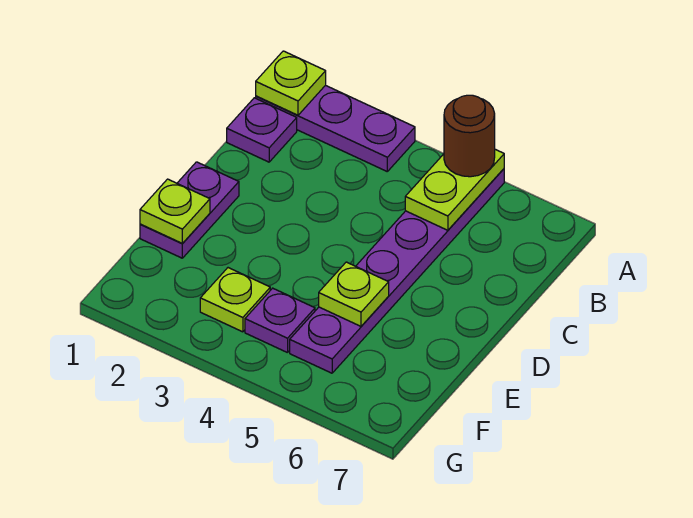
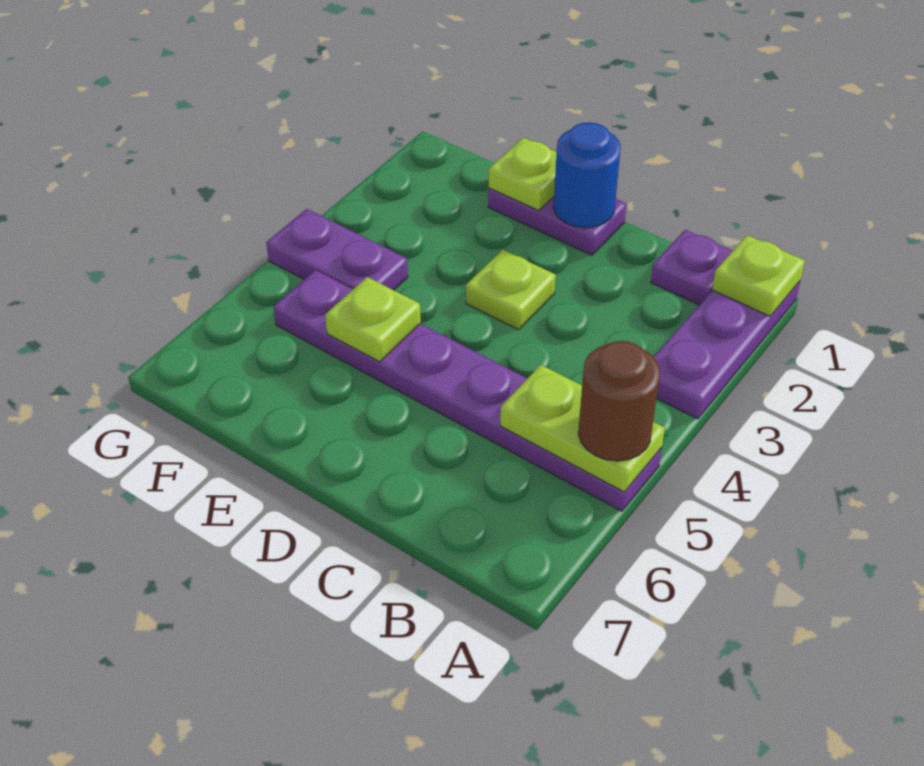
none -> blue round brick D1 level 2
lime plate F3 level 1 -> lime plate D3 level 1
purple plate F4 level 1 -> purple plate F4:G4 level 1

